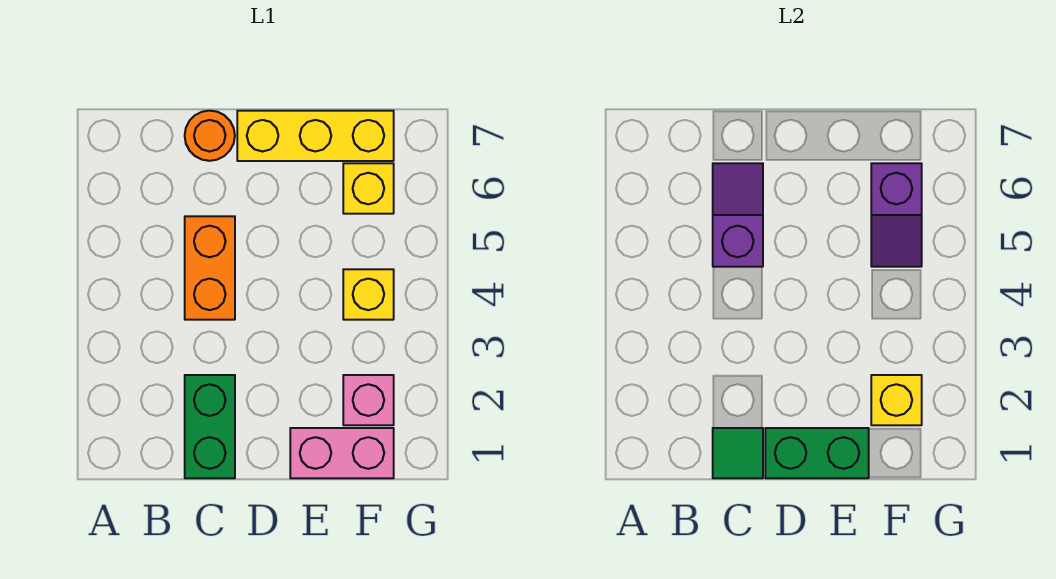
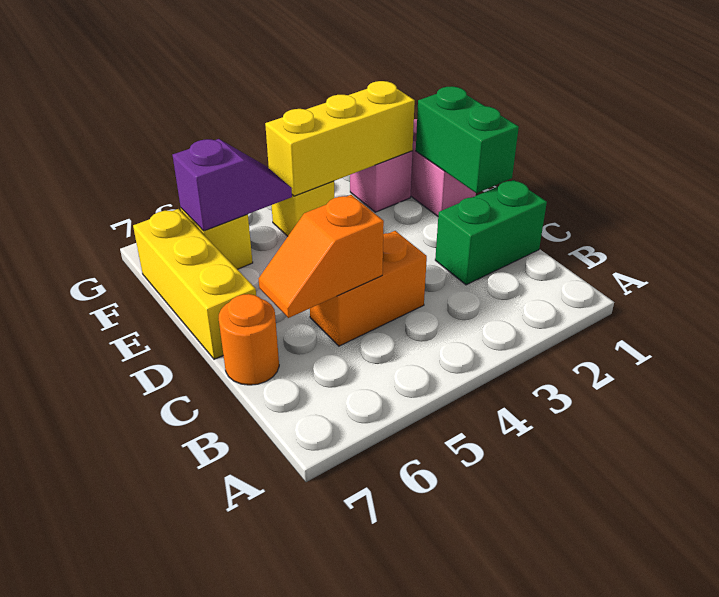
green tile C1 level 2 -> none
purple slope C5:C6 level 2 top 5 -> orange slope C5:C6 level 2 top 5
yellow brick F2 level 2 -> yellow brick F2:F4 level 2

